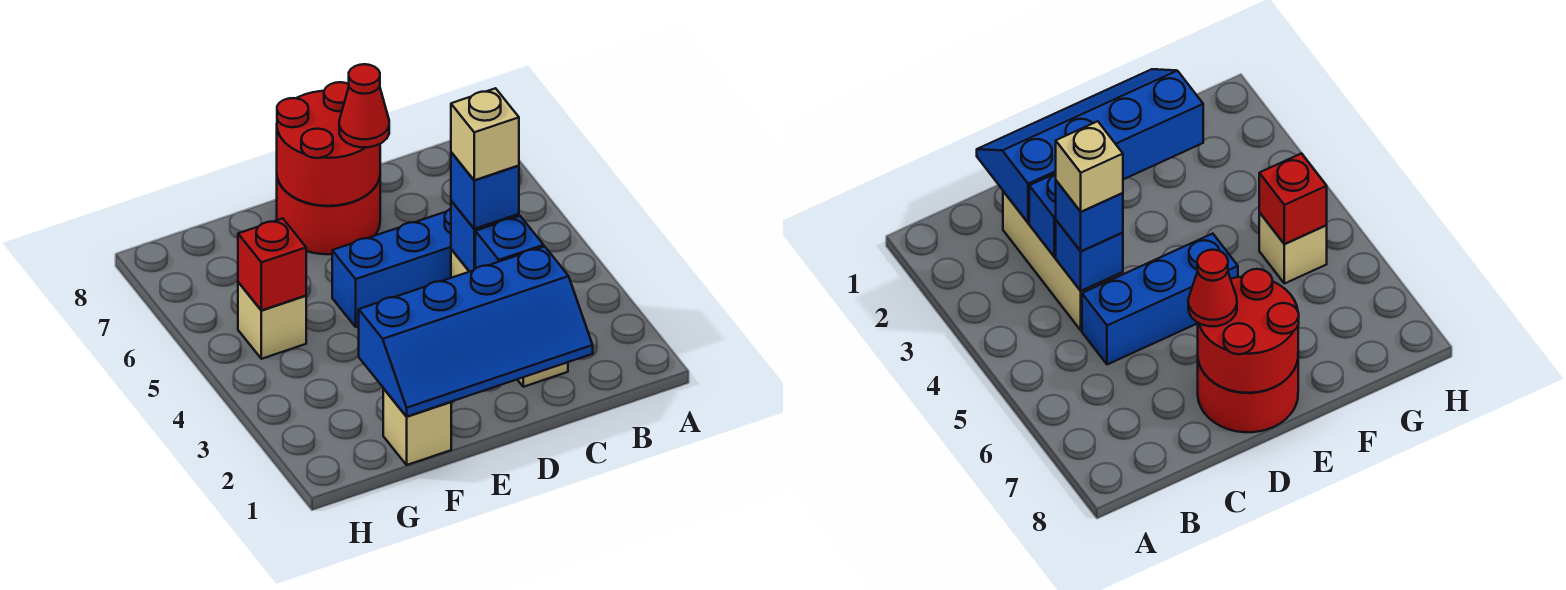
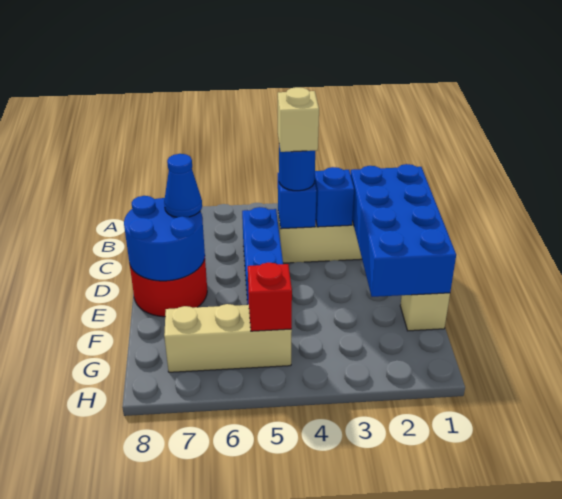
blue slope C1:F2 level 2 top 2 -> blue brick C1:F2 level 2
blue brick C4 level 3 -> blue round brick C4 level 3
red round brick D7:E8 level 2 -> blue round brick D7:E8 level 2
red cone D7 level 3 -> blue cone D7 level 3
tan brick G5 level 1 -> tan brick G5:G7 level 1

